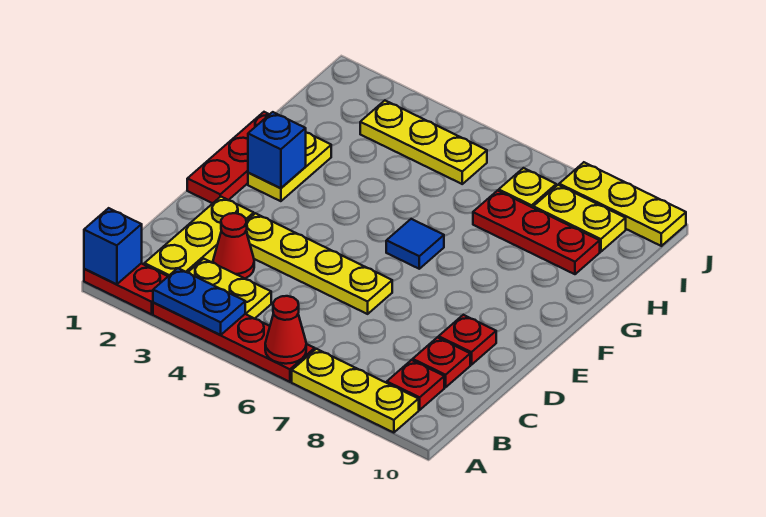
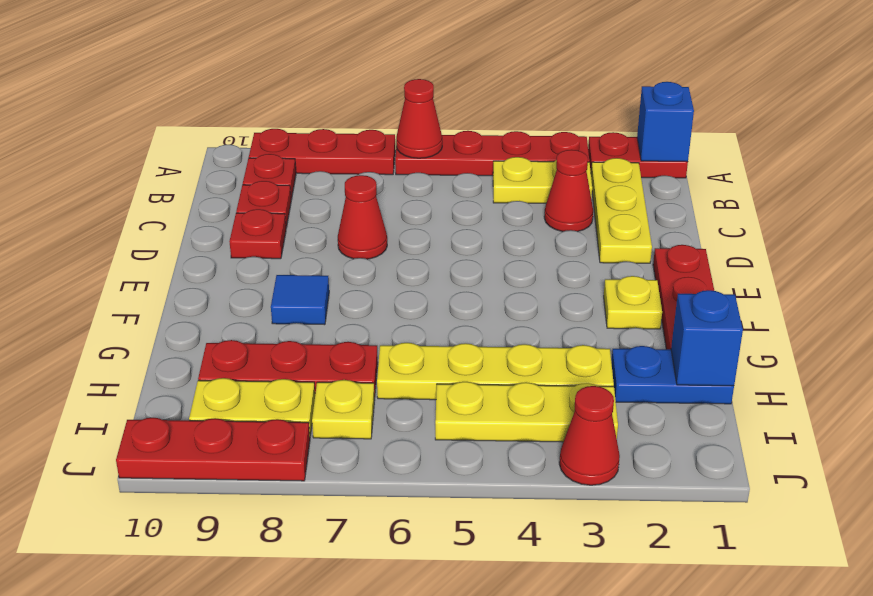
blue plate A3:A4 level 2 -> blue plate H1:H2 level 1
yellow plate A7:A9 level 1 -> red plate A7:A9 level 1
yellow plate D3:D6 level 1 -> yellow plate H3:H6 level 1
none -> red cone D7 level 1
yellow plate F2:G2 level 1 -> yellow plate F2 level 1
blue brick F2 level 2 -> blue brick H1 level 2
blue tile F6 level 1 -> blue tile F8 level 1
none -> red cone J3 level 1
yellow plate J8:J10 level 1 -> red plate J8:J10 level 1

